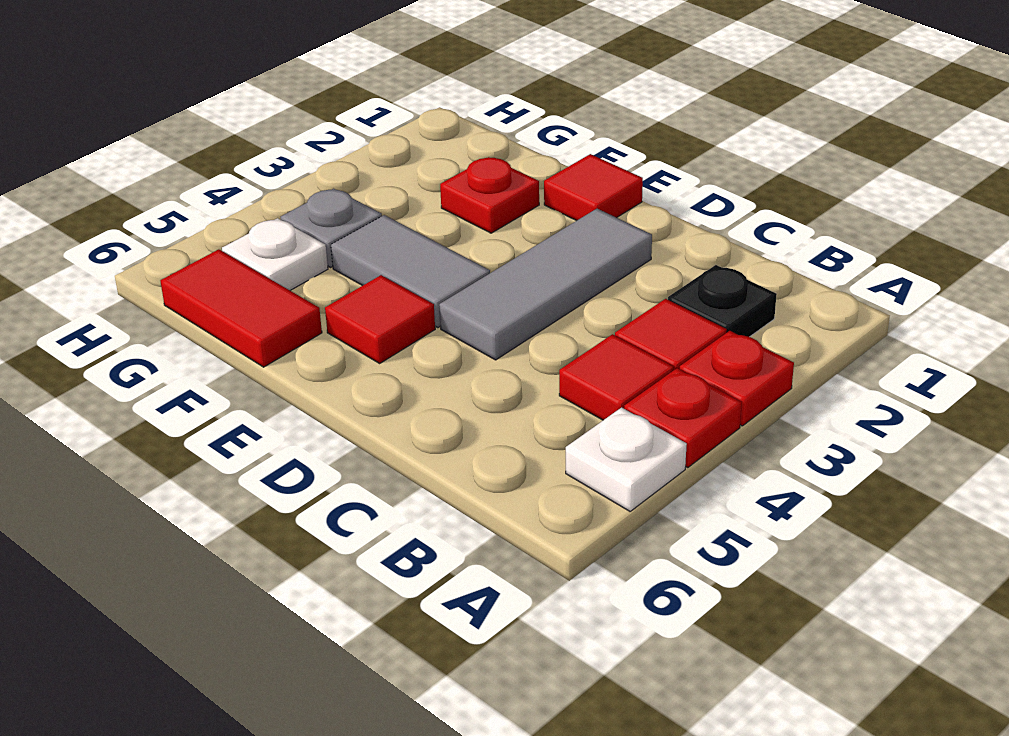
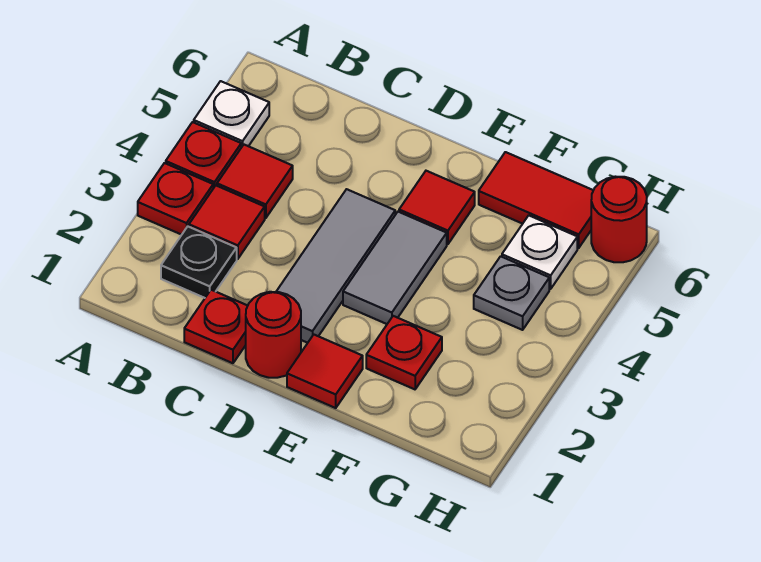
none -> red plate C1 level 1
none -> red round brick D1 level 1
grey tile E4:F4 level 1 -> grey tile E3:E4 level 1
none -> red round brick H6 level 1

